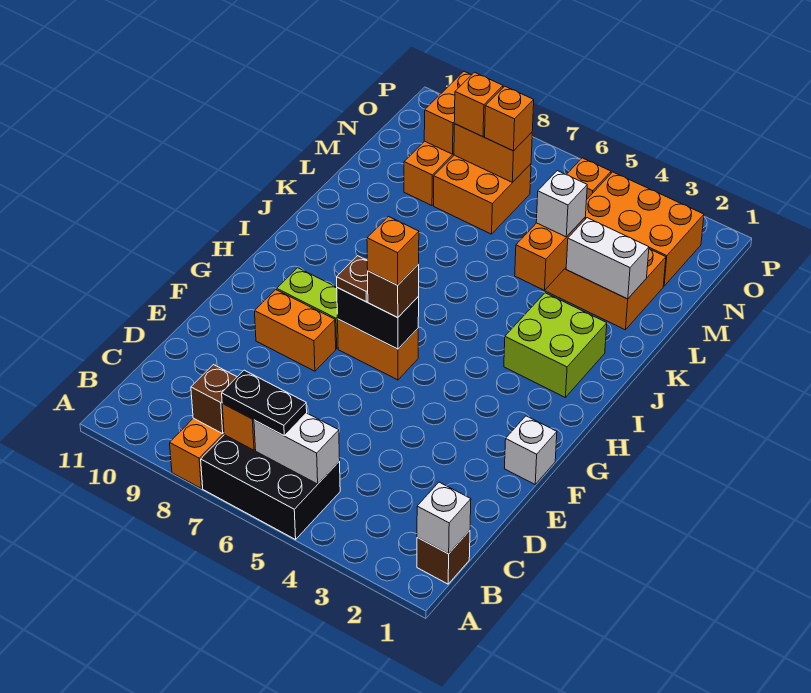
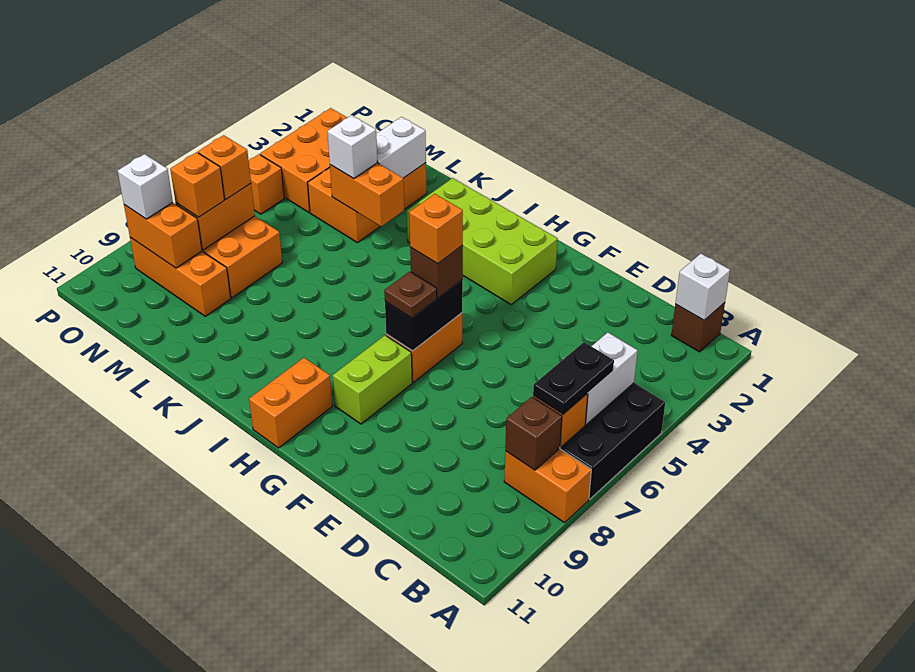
white brick F1 level 1 -> white brick O9 level 3
orange brick F8:F9 level 1 -> orange brick H10:H11 level 1
lime brick I2:J3 level 1 -> lime brick G2:J3 level 1

